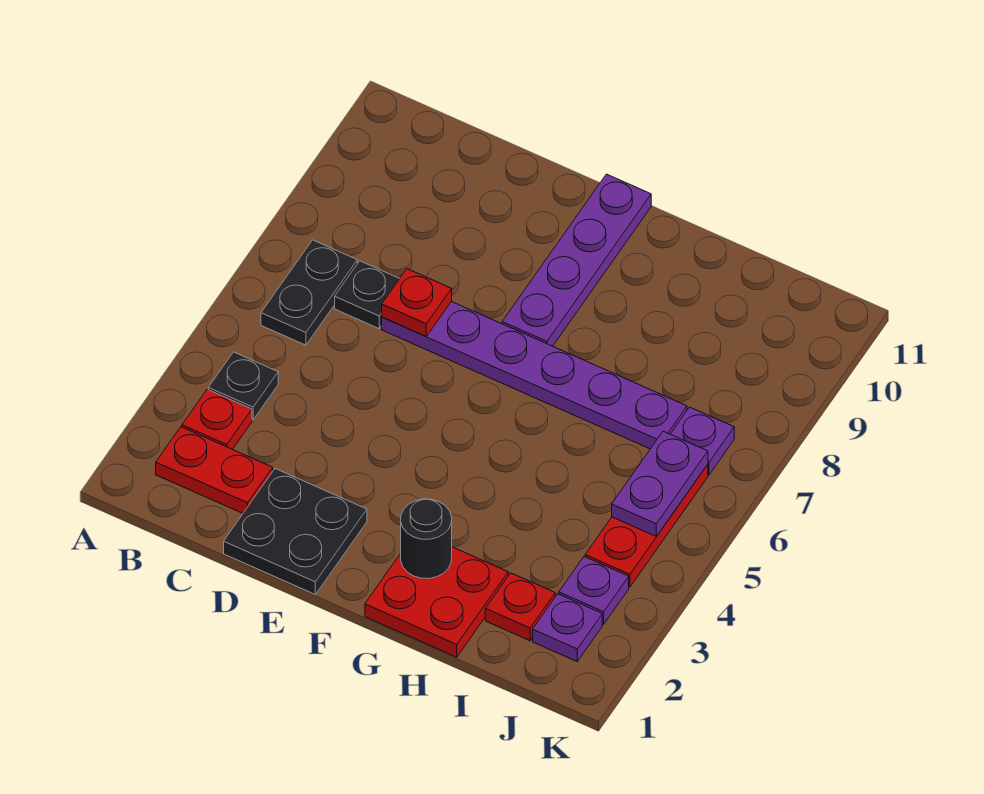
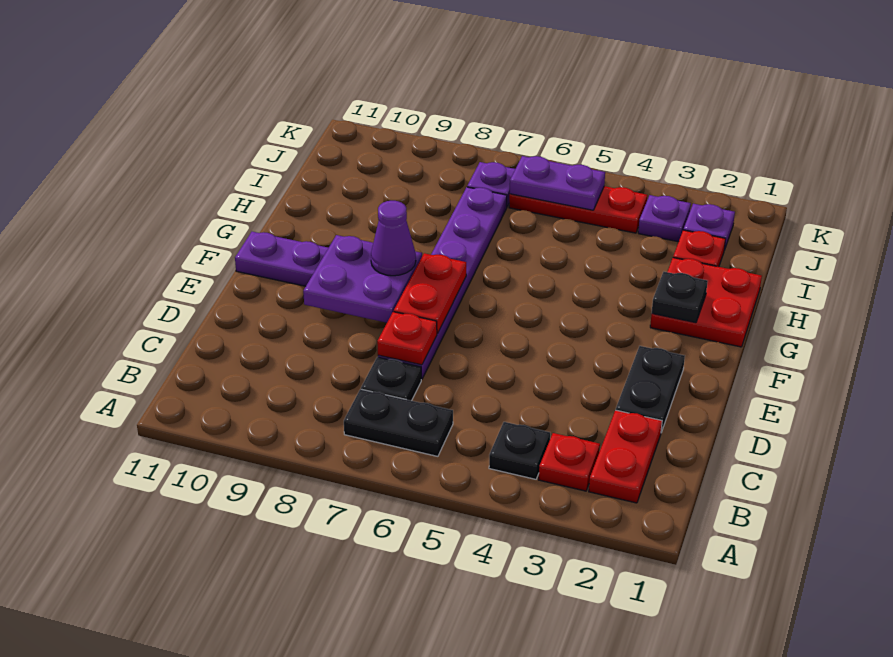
black plate D1:E2 level 1 -> black plate D2:E2 level 1
none -> red plate E7:F7 level 2
none -> purple plate E8:F9 level 2
none -> purple cone F8 level 3
black round brick G2 level 2 -> black plate G2 level 2

